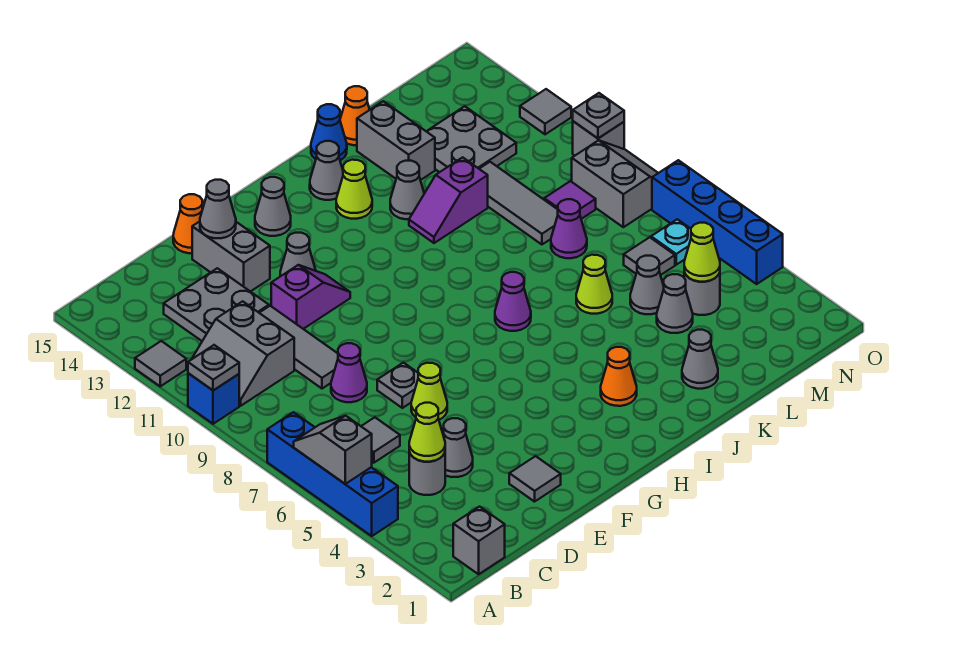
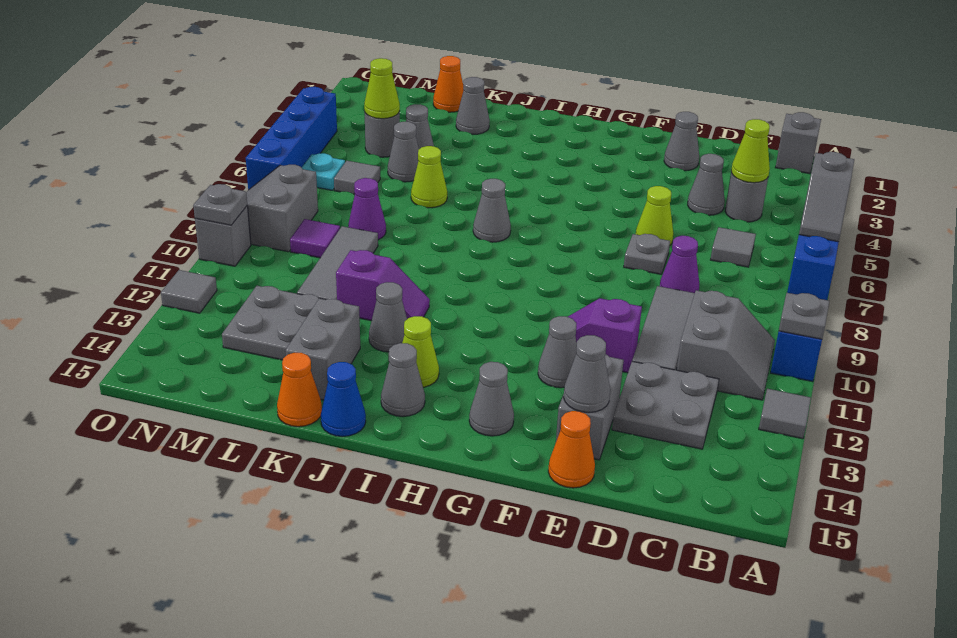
grey tile E2 level 1 -> grey cone E2 level 1
orange cone I3 level 1 -> orange cone L1 level 1
purple cone I7 level 1 -> grey cone I7 level 1

